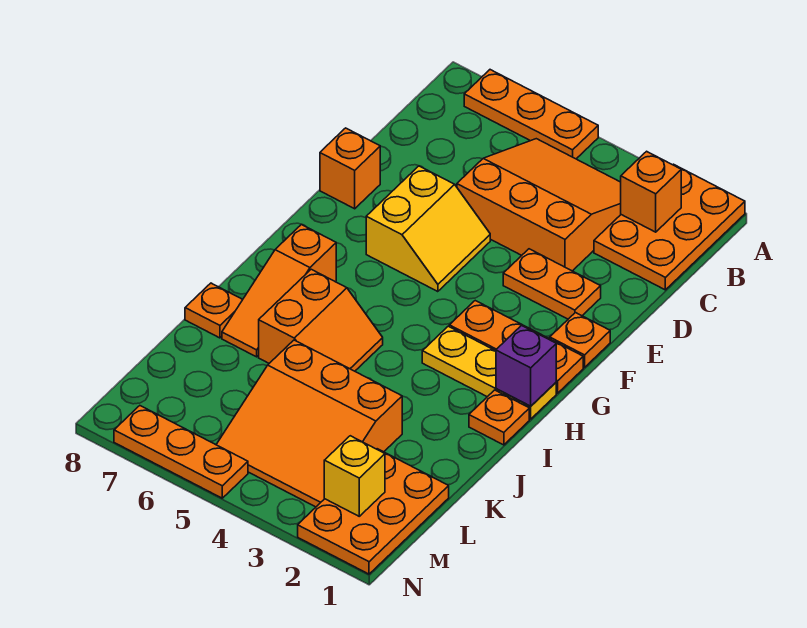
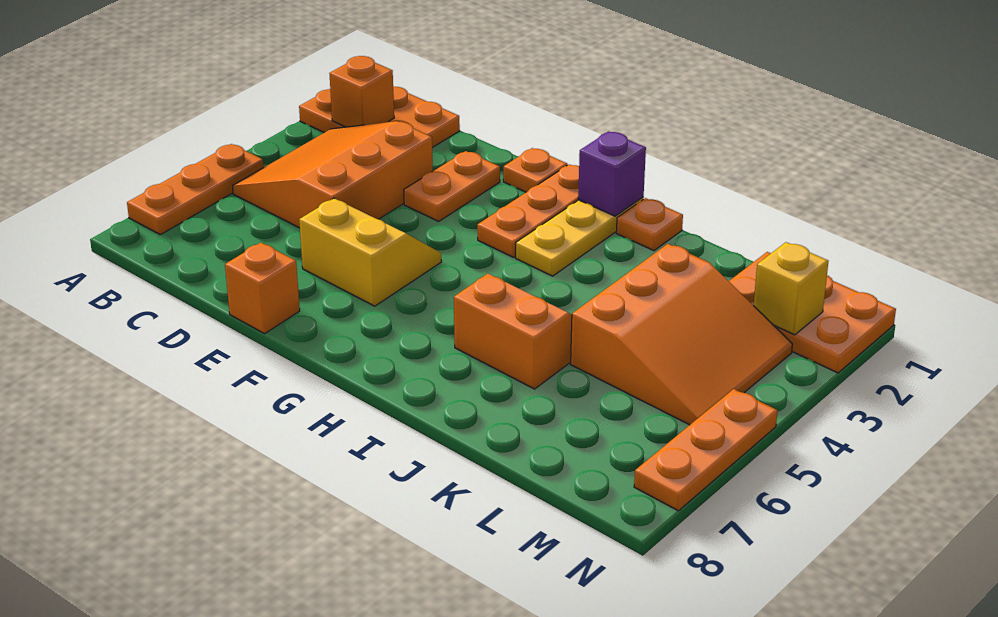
orange slope H7:J7 level 1 top H -> none
orange plate J8 level 1 -> none

